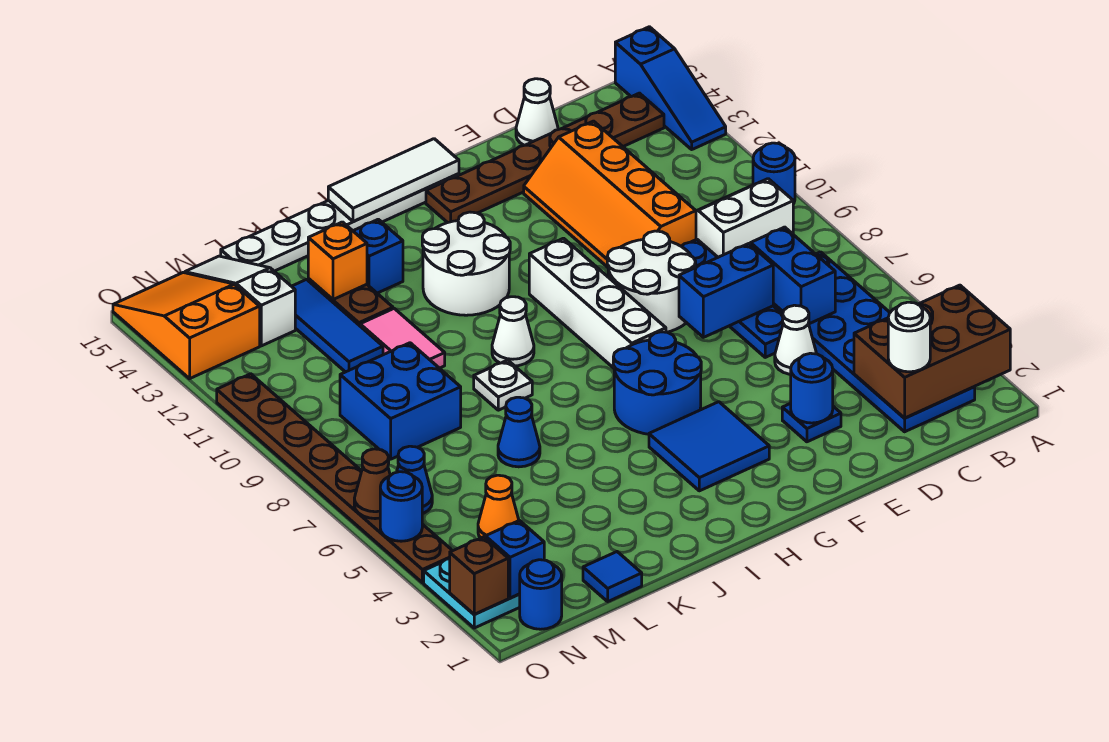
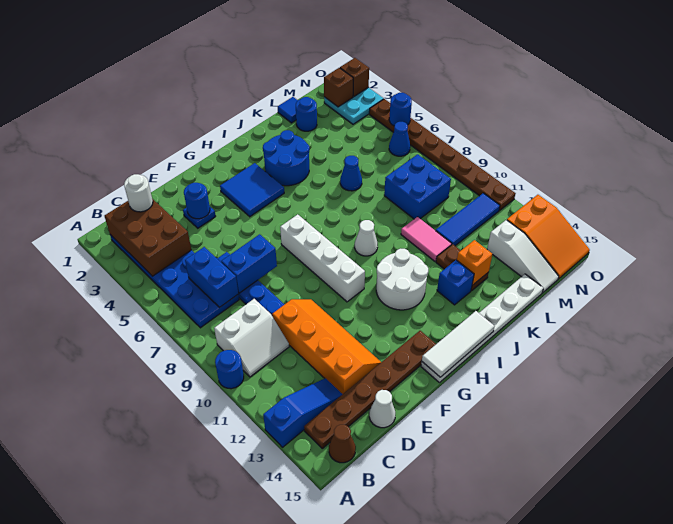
brown brick A2:C3 level 2 -> brown brick B2:C4 level 2
blue slope A13:A15 level 1 top 15 -> blue slope A13:C13 level 1 top A
white cone D5 level 1 -> none
white round brick E8:F9 level 1 -> none
blue round brick G5:H6 level 1 -> blue round brick I3:J4 level 1
white plate J8 level 1 -> none
blue tile L11:L13 level 1 -> blue tile L11:N11 level 1
orange cone M4 level 1 -> none
blue round brick N1 level 1 -> blue round brick L2 level 1
blue brick N2 level 2 -> brown brick N2 level 2
brown cone O6 level 2 -> brown cone B15 level 1

